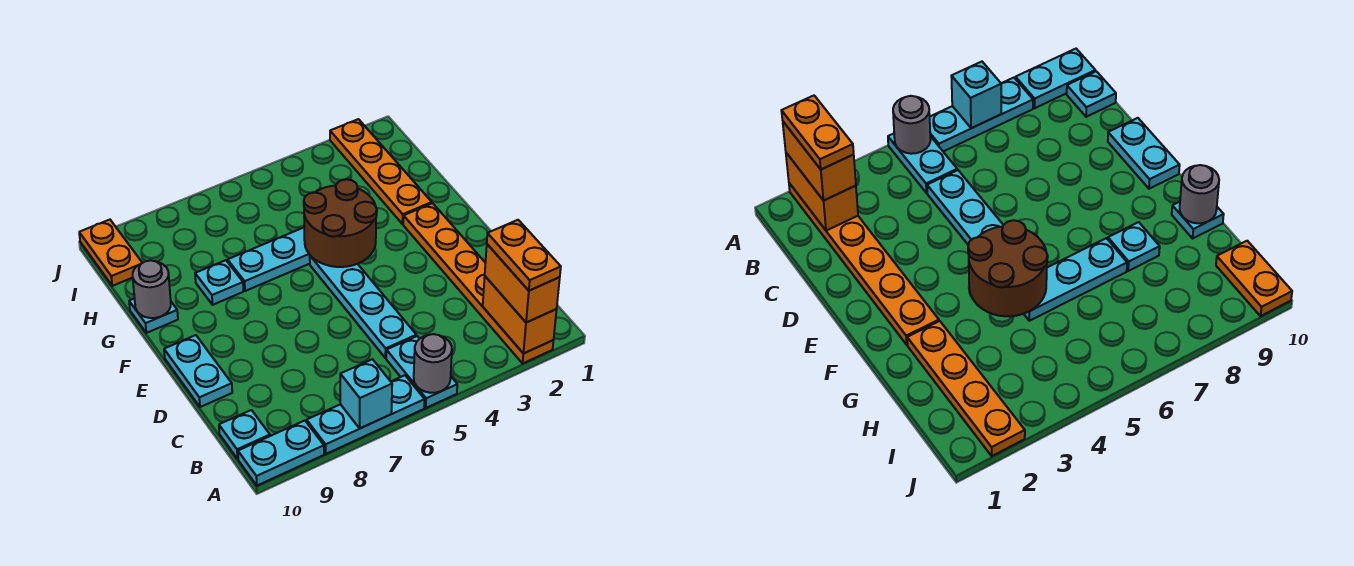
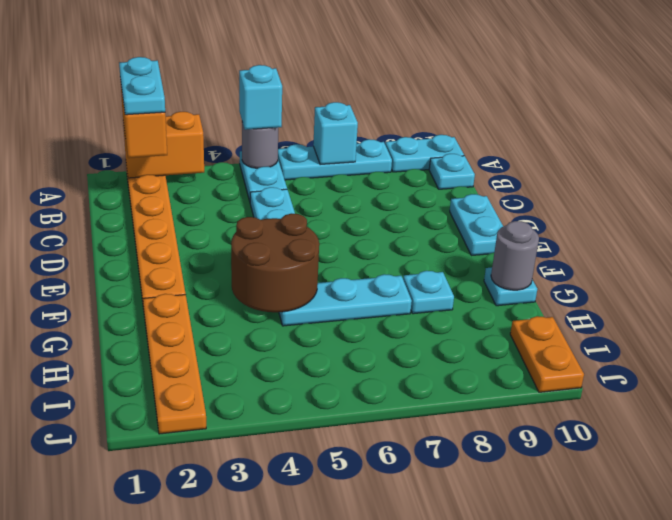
orange brick A2:B2 level 2 -> orange brick A2:A3 level 2
orange plate A2:B2 level 4 -> cyan plate A2:B2 level 4
none -> cyan brick A5 level 3

